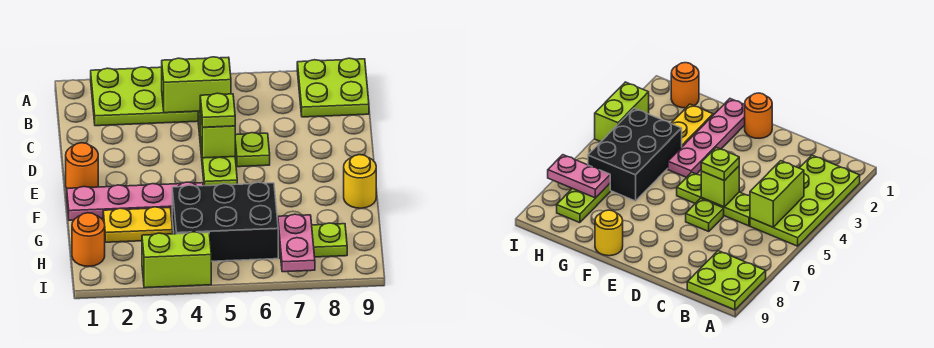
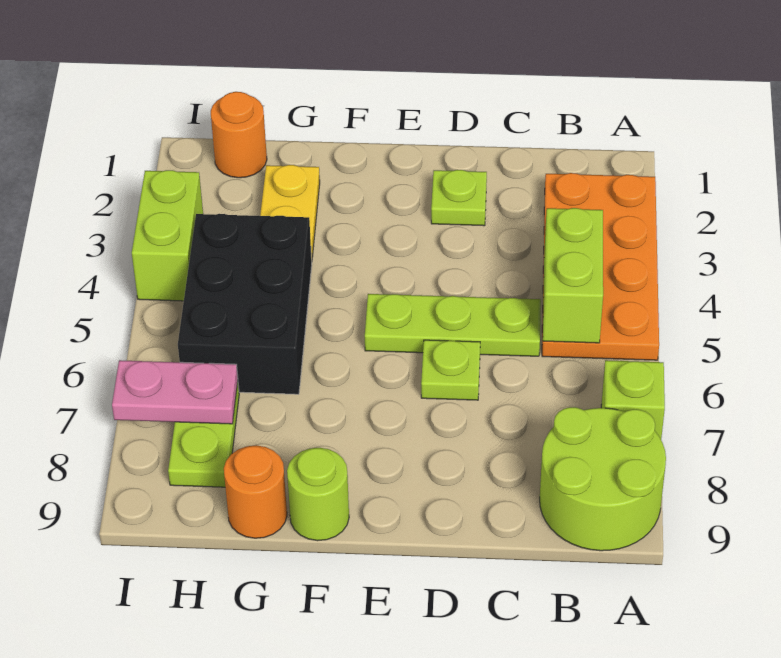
lime plate A2:B5 level 1 -> orange plate A2:B5 level 1
lime plate A8:B9 level 1 -> lime round brick A8:B9 level 1
lime brick D5 level 2 -> lime brick A7 level 1
lime plate D5 level 3 -> lime plate D2 level 1
orange round brick E1 level 1 -> orange round brick G9 level 1
pink plate F1:F4 level 1 -> none
yellow round brick F9 level 1 -> lime round brick F9 level 1

